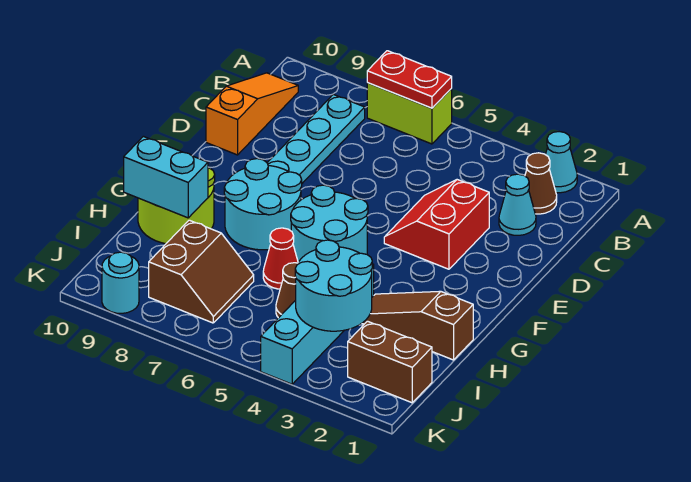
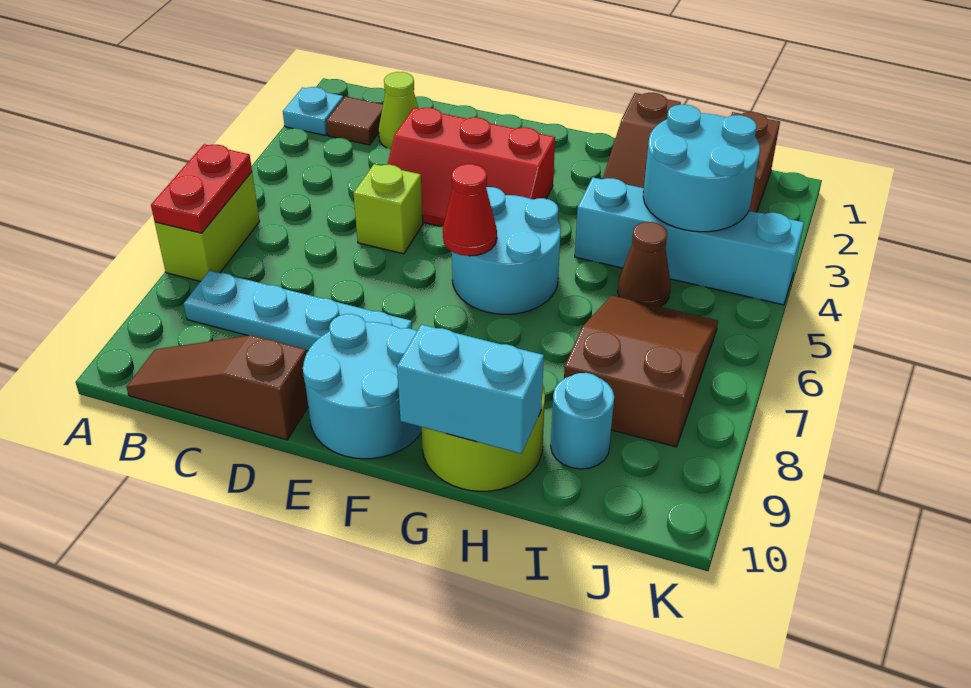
cyan cone A2 level 1 -> cyan plate A2 level 1
brown cone B2 level 1 -> brown tile B2 level 1
orange slope B10:D10 level 1 top D -> brown slope B10:D10 level 1 top D
cyan cone C2 level 1 -> lime cone C2 level 1
red slope D3:E4 level 1 top 3 -> red slope D3:F4 level 1 top 3
none -> lime brick D5 level 1
cyan round brick F7:G8 level 1 -> cyan round brick E9:F10 level 1
red cone H6 level 1 -> red cone F6 level 2
cyan brick H9:H10 level 2 -> cyan brick G10:H10 level 2
brown slope I7:J8 level 1 top 8 -> brown slope I6:J8 level 1 top 8
cyan round brick K9 level 1 -> cyan round brick I9 level 1

